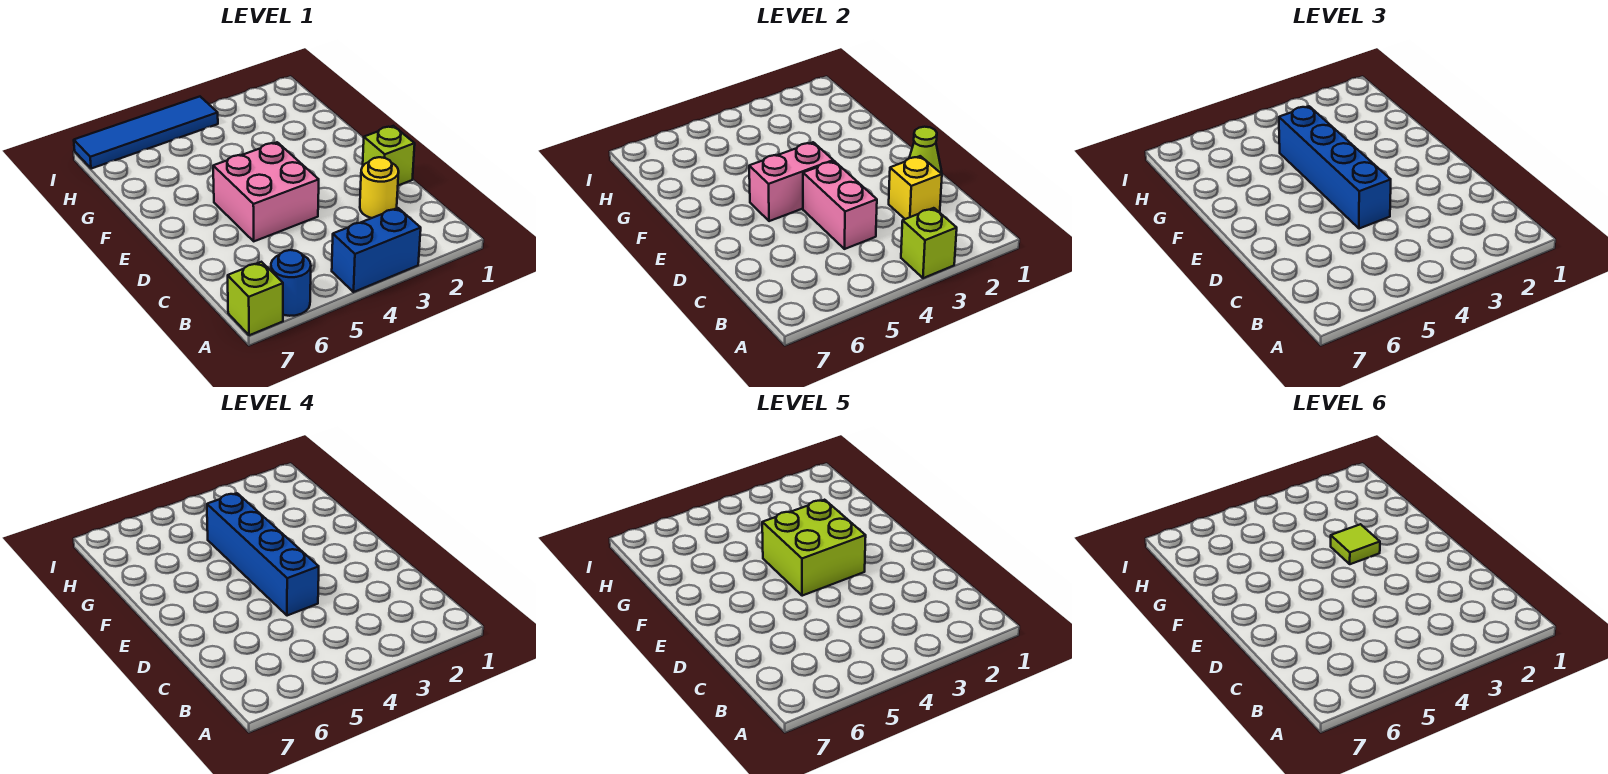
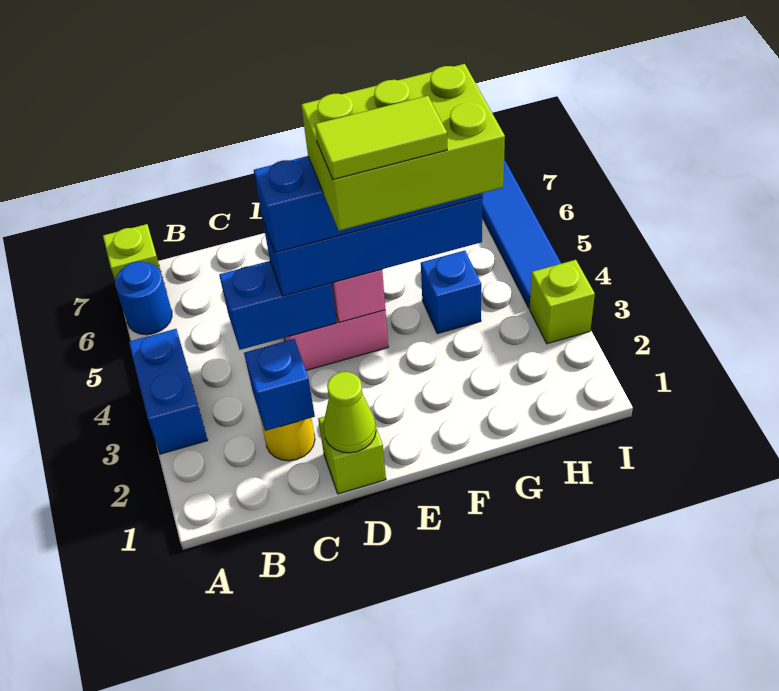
lime brick A3 level 2 -> lime brick I3 level 1
yellow brick C2 level 2 -> blue brick C2 level 2
pink brick C4:D4 level 2 -> blue brick C4:D4 level 2
lime brick E3:F4 level 5 -> lime brick E3:G4 level 5
lime tile F3 level 6 -> lime tile E3:F3 level 6
none -> blue brick G4 level 1

